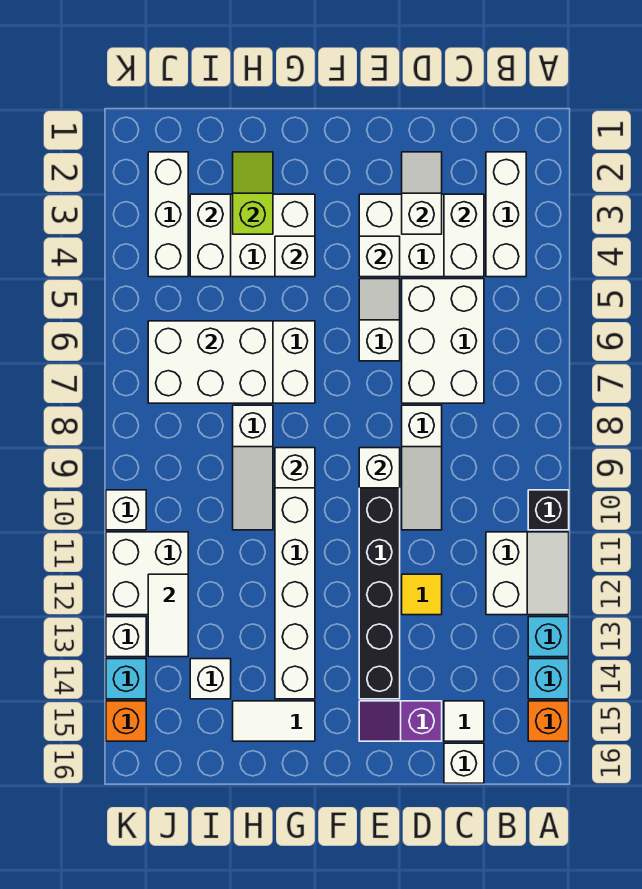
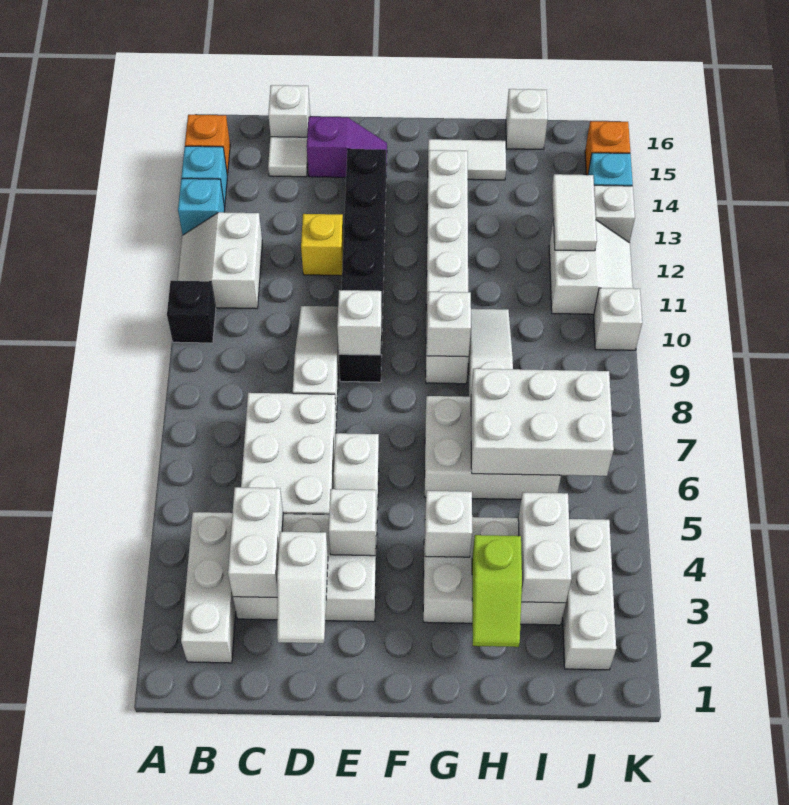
yellow tile D12 level 1 -> yellow brick D12 level 1
white brick I14 level 1 -> white brick I16 level 1
white brick J11:K12 level 1 -> white slope J11:K12 level 1 top J

